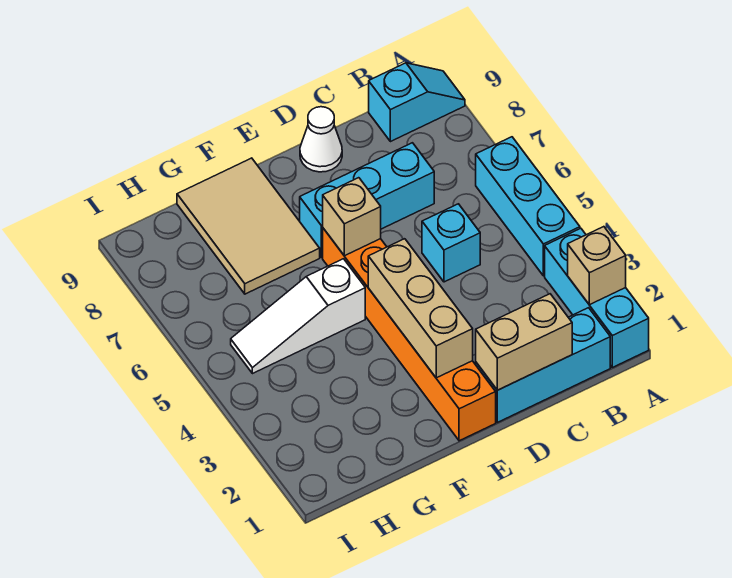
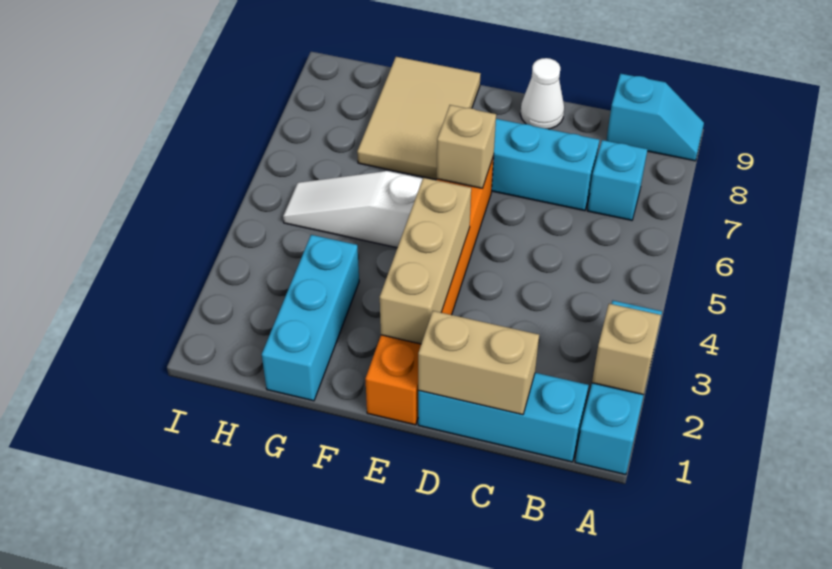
cyan brick A4:A6 level 1 -> cyan brick G1:G3 level 1
cyan brick C5 level 1 -> cyan brick B7 level 1

